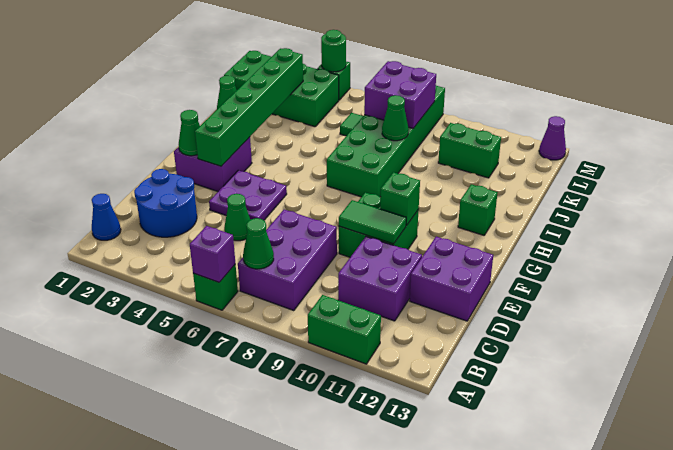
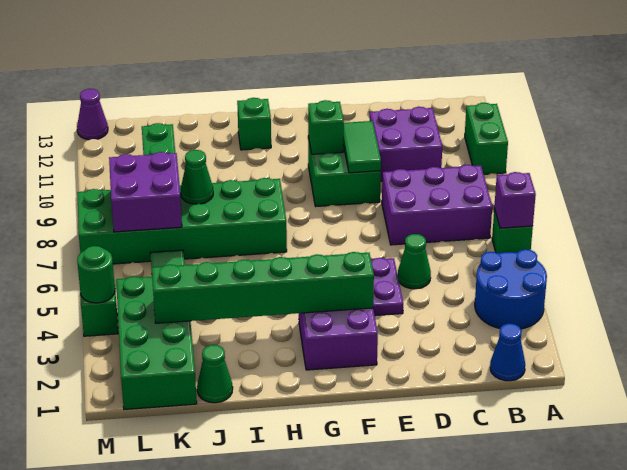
green cone B7 level 2 -> none
blue round brick C2:D3 level 1 -> blue round brick A3:B4 level 1
purple brick D12:E13 level 1 -> none
green cone F2 level 2 -> none

